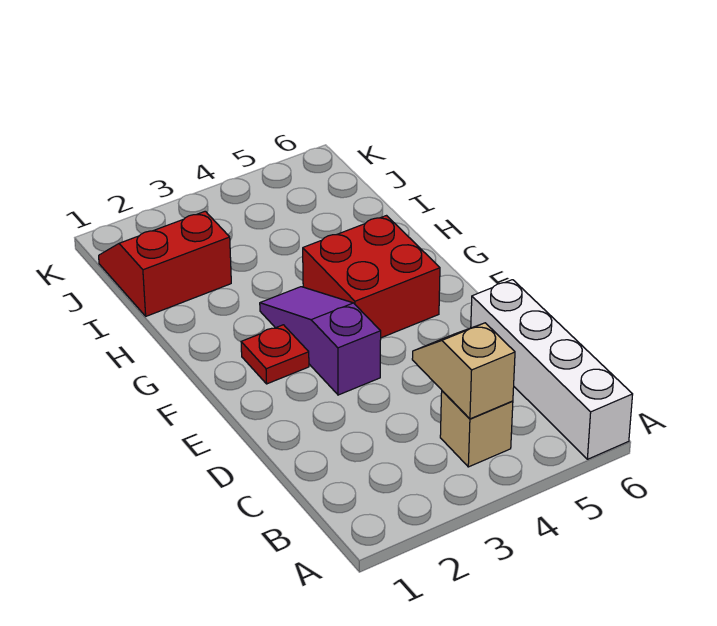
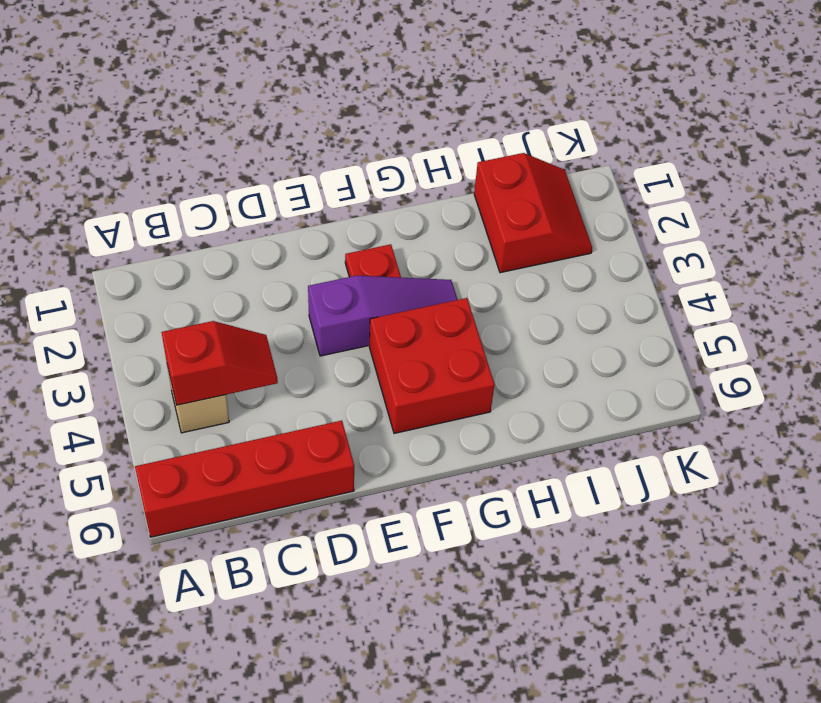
white brick A6:D6 level 1 -> red brick A6:D6 level 1
tan slope B4:C4 level 2 top B -> red slope B4:C4 level 2 top B

